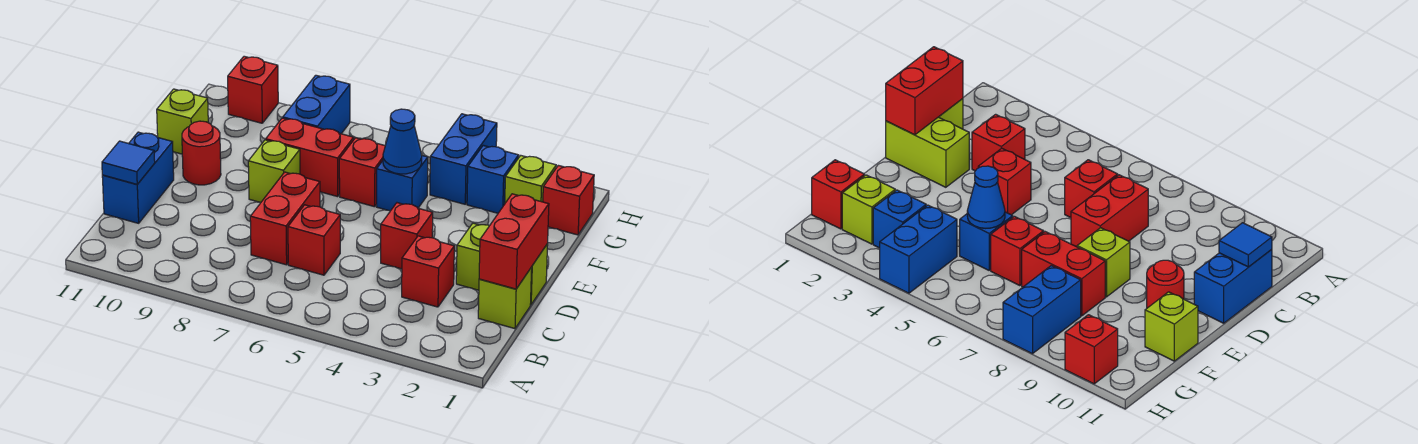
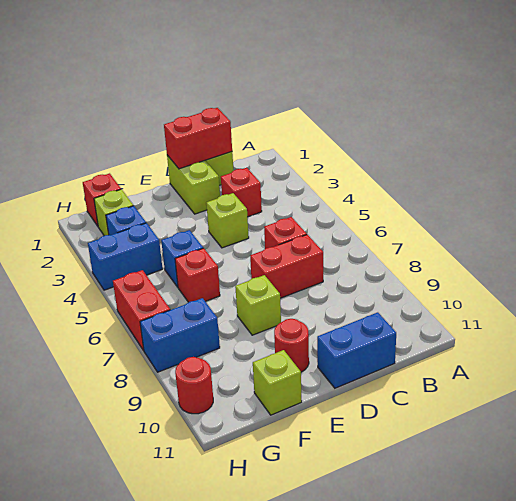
blue tile C11 level 2 -> none
red brick D4 level 1 -> lime brick D4 level 1
blue cone F5 level 2 -> none
red brick F7:F8 level 1 -> red brick H6:H7 level 1
red brick H10 level 1 -> red round brick H10 level 1

